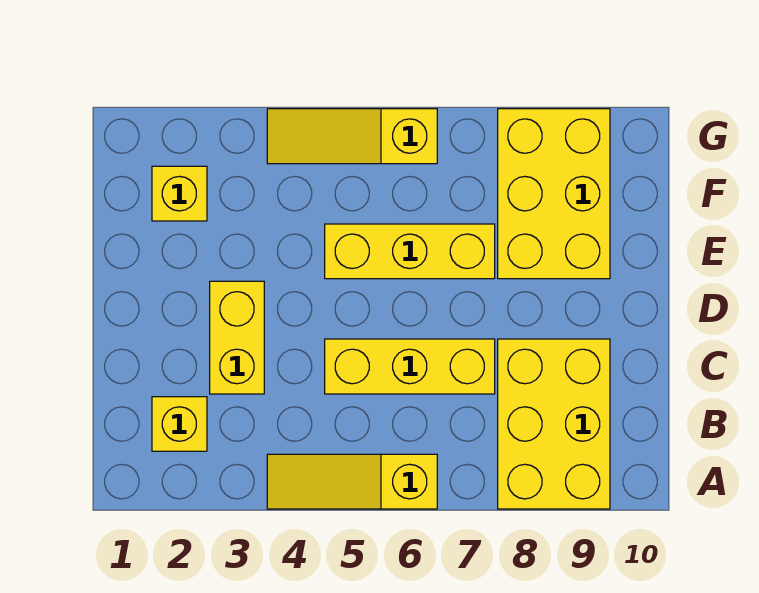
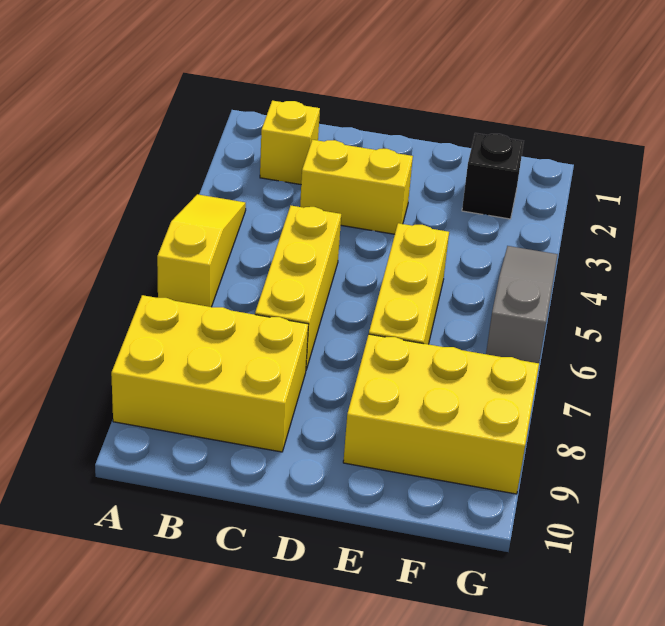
yellow brick F2 level 1 -> black brick F2 level 1
yellow slope G4:G6 level 1 top 6 -> grey slope G4:G6 level 1 top 6

